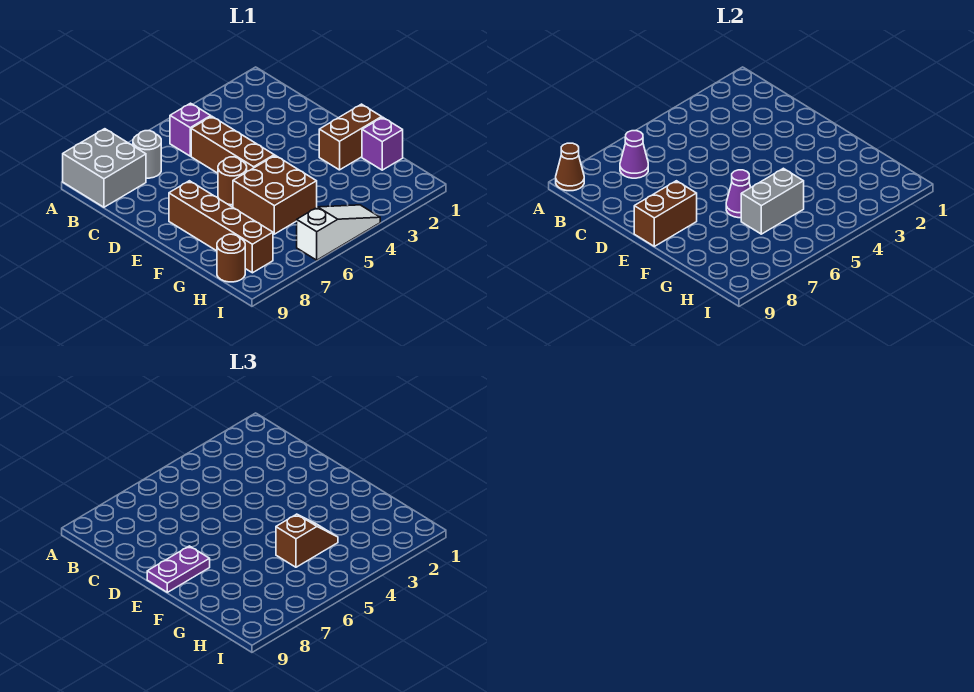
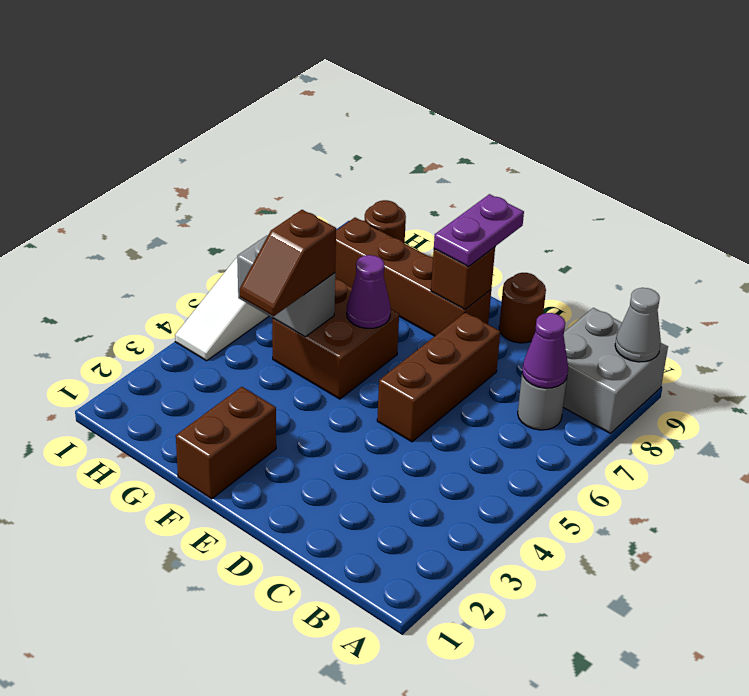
brown cone A9 level 2 -> grey cone A9 level 2
purple brick B5 level 1 -> none
brown brick C5:E5 level 1 -> brown brick D5:D7 level 1
brown round brick E6 level 1 -> brown round brick D9 level 1
brown brick E8:E9 level 2 -> brown brick E8 level 2
purple brick G1 level 1 -> none
grey brick G5:G6 level 2 -> grey brick G5:H5 level 2

